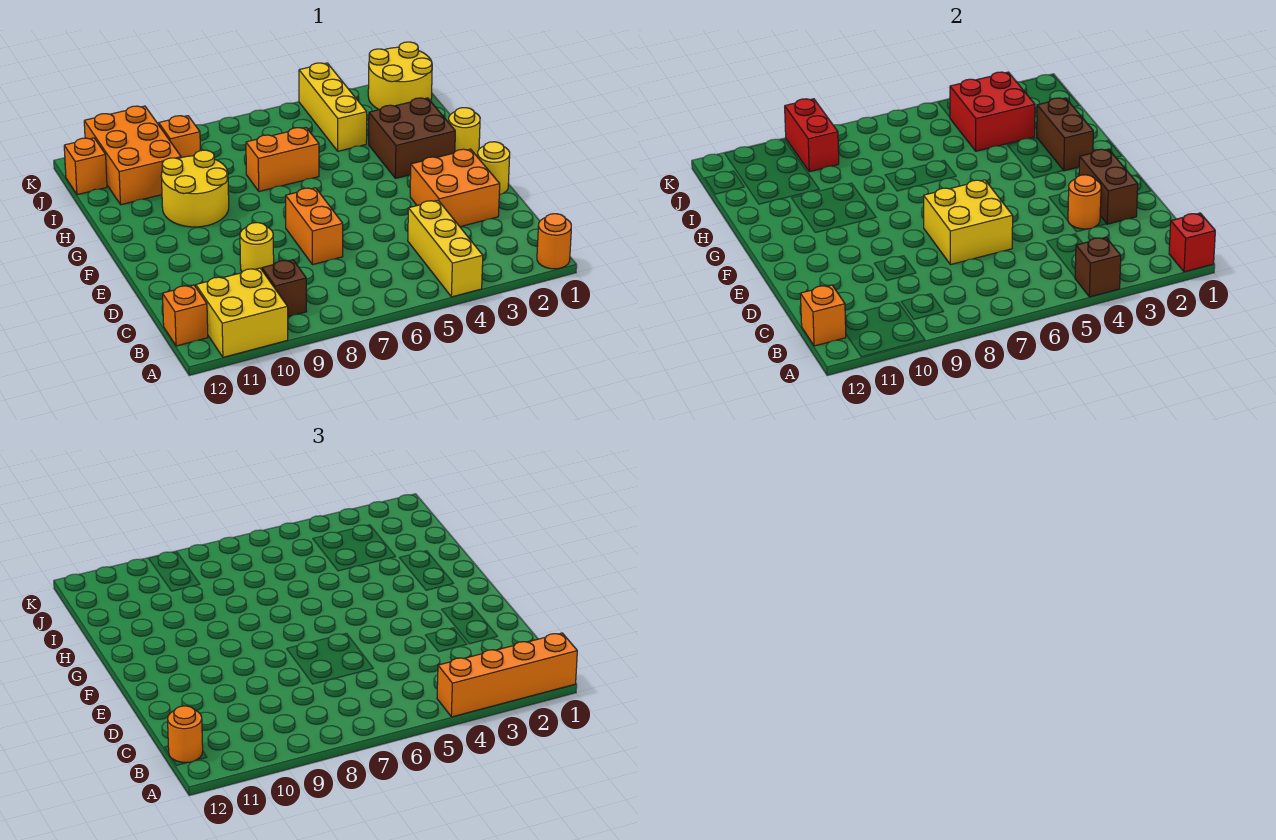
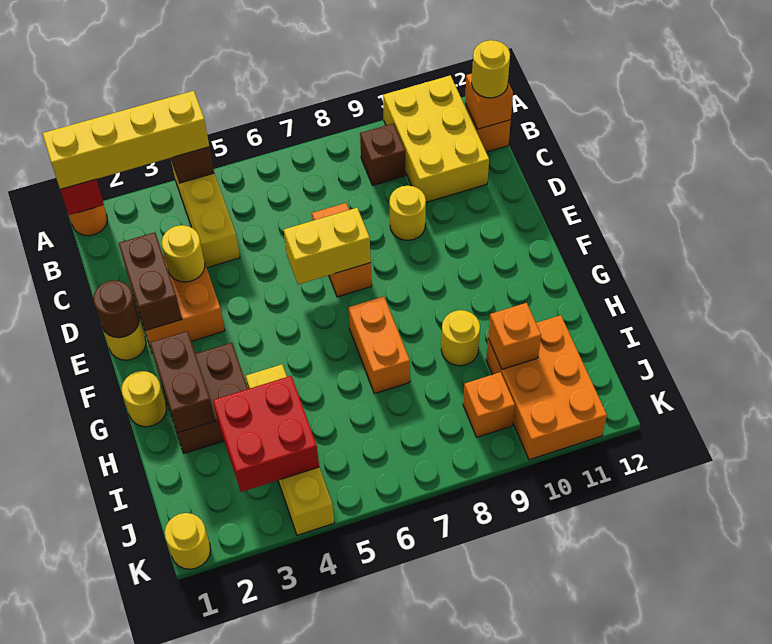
orange brick A1:A4 level 3 -> yellow brick A1:A4 level 3
yellow brick A10:B11 level 1 -> yellow brick A10:C11 level 1
orange round brick B12 level 3 -> yellow round brick B12 level 3
orange round brick D3 level 2 -> yellow round brick D3 level 2
yellow brick D6:E7 level 2 -> yellow brick E6:E7 level 2
none -> brown round brick E1 level 2
yellow round brick G9:H10 level 1 -> yellow round brick H9 level 1
orange brick H6:H7 level 1 -> orange brick G7:H7 level 1
yellow brick I4:K4 level 1 -> yellow brick H4:K4 level 1
yellow round brick J1:K2 level 1 -> yellow round brick K1 level 1
red brick J9:K9 level 2 -> none
orange brick J12 level 1 -> orange brick I10 level 2

